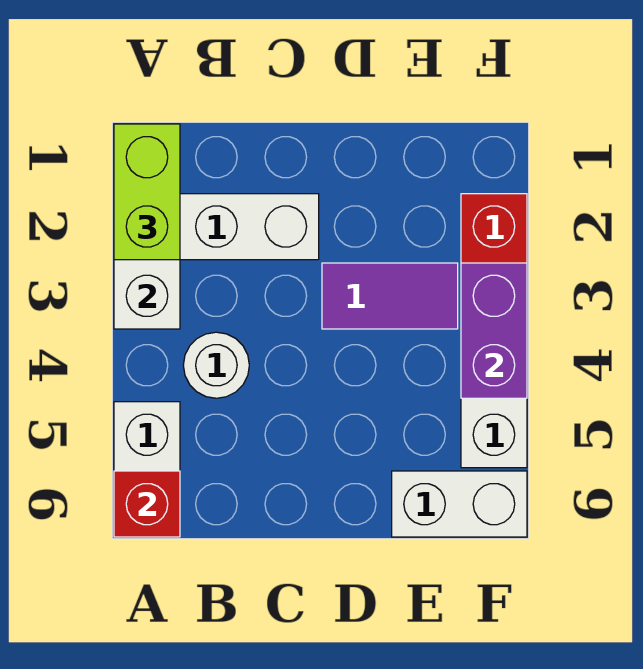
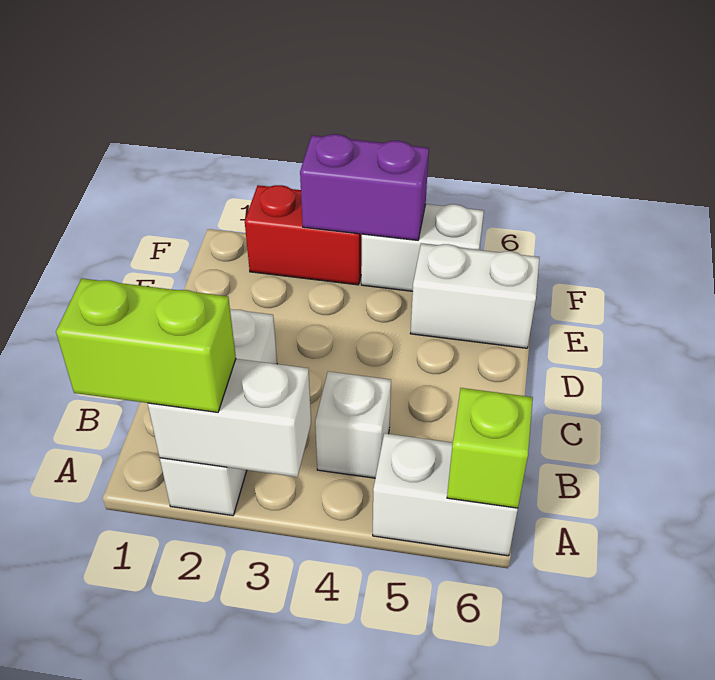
red brick A6 level 2 -> lime brick A6 level 2
white round brick B4 level 1 -> white brick B4 level 1
purple tile D3:E3 level 1 -> none
white brick E6:F6 level 1 -> white brick E5:E6 level 1

